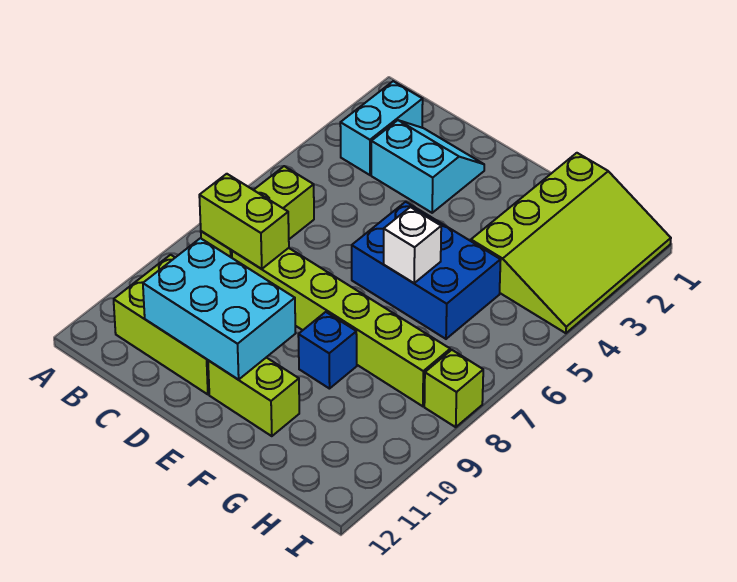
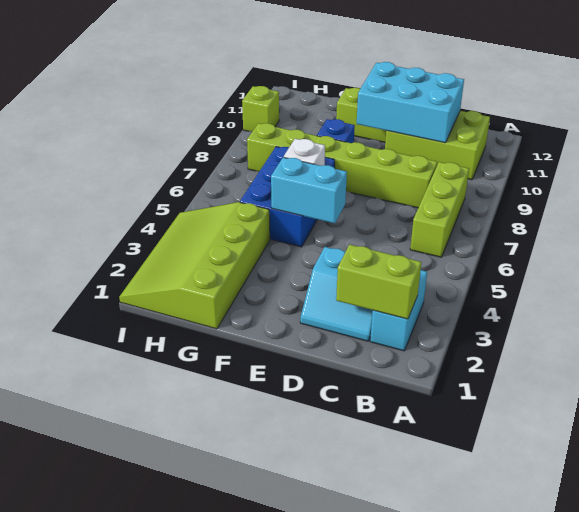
lime brick B8:C8 level 2 -> lime brick B2:C2 level 2
blue brick E5:G6 level 1 -> blue brick F5:G7 level 1
none -> cyan brick E5:F5 level 2
lime brick I8 level 1 -> lime brick I10 level 1

